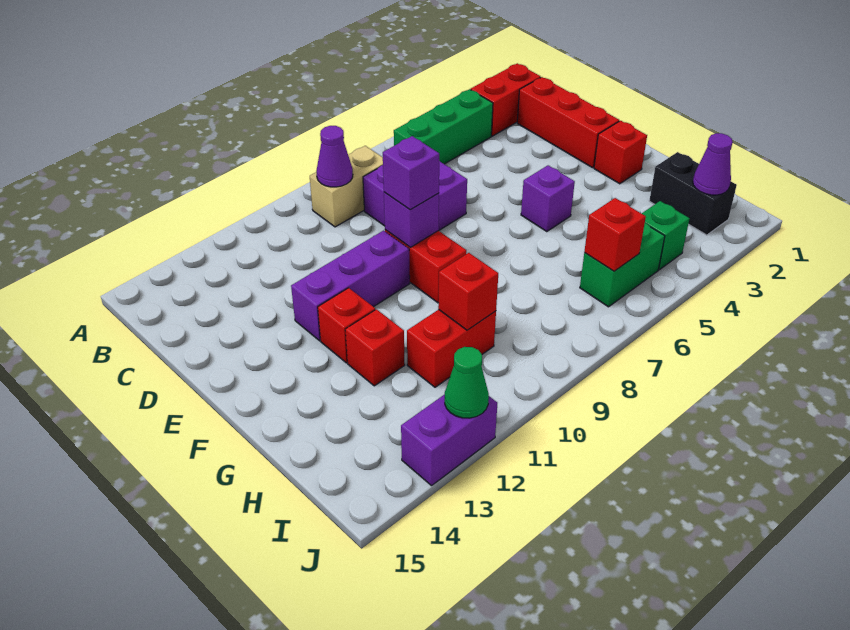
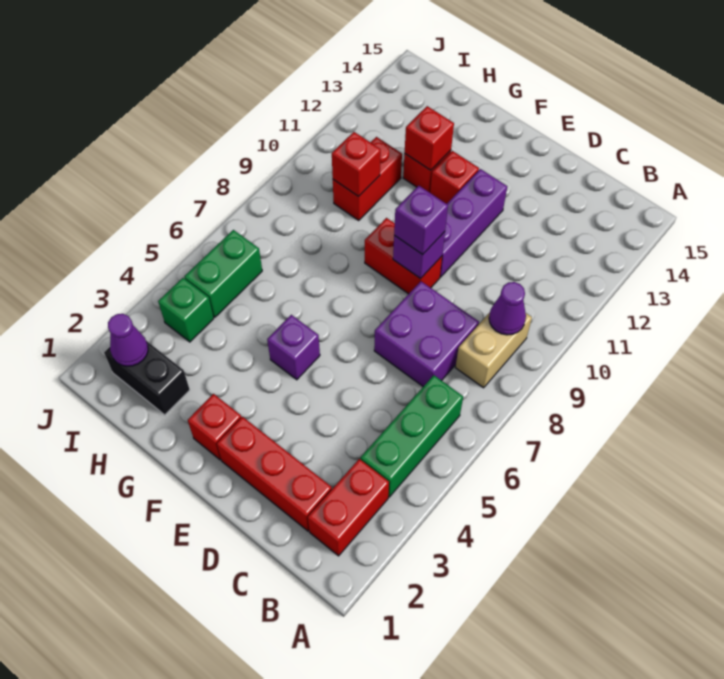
red brick I6 level 2 -> red brick G12 level 2
purple brick J12:J13 level 1 -> none
green cone J12 level 2 -> none

